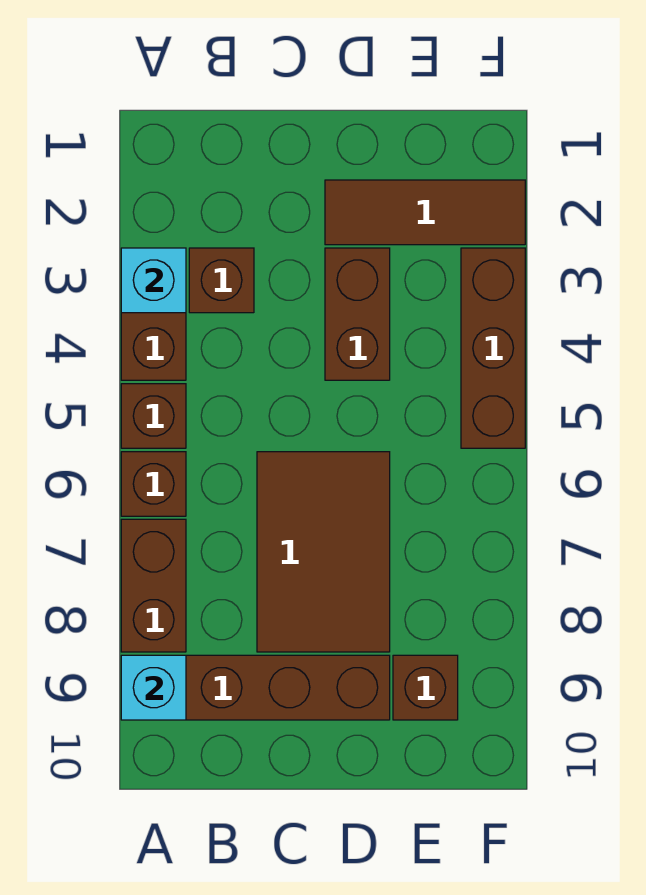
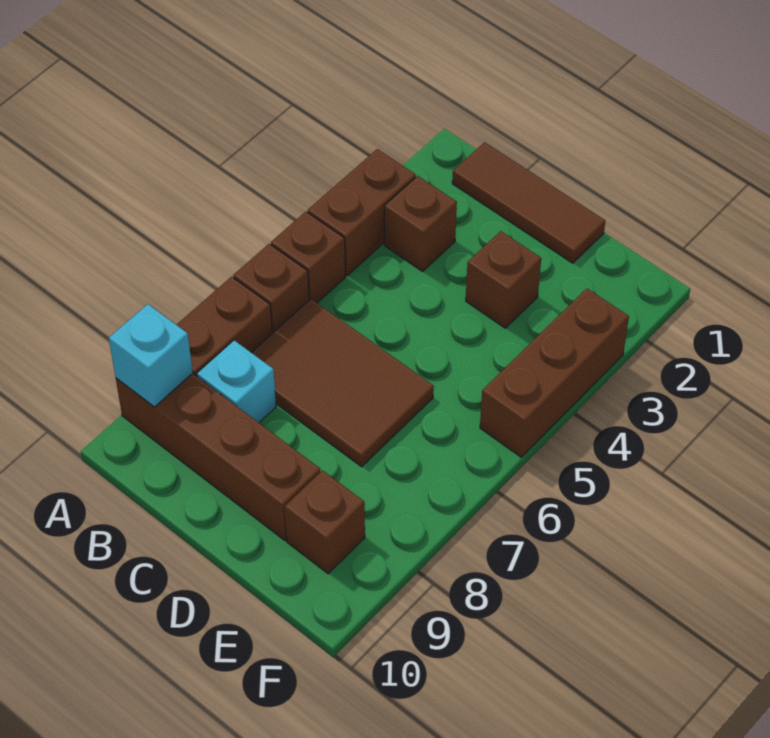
cyan brick A3 level 2 -> cyan brick B8 level 1
brown tile C6:D8 level 1 -> brown tile B6:D7 level 1
brown tile D2:F2 level 1 -> brown tile B1:D1 level 1
brown brick D3:D4 level 1 -> brown brick D3 level 1

